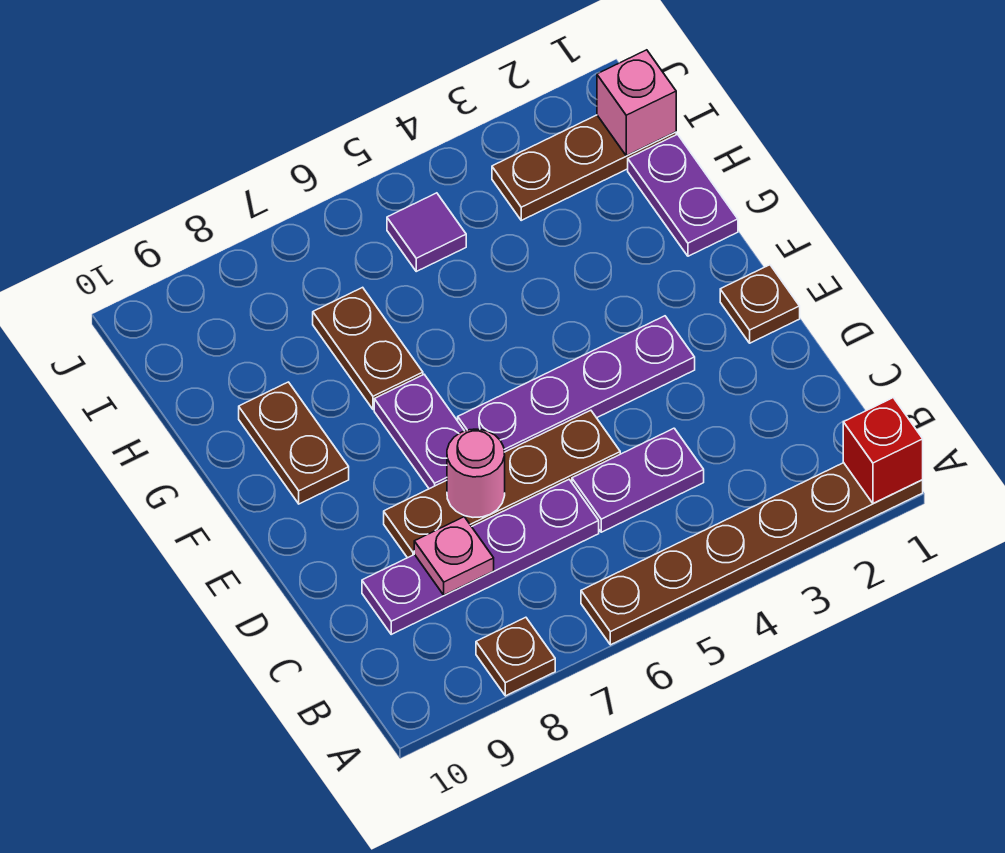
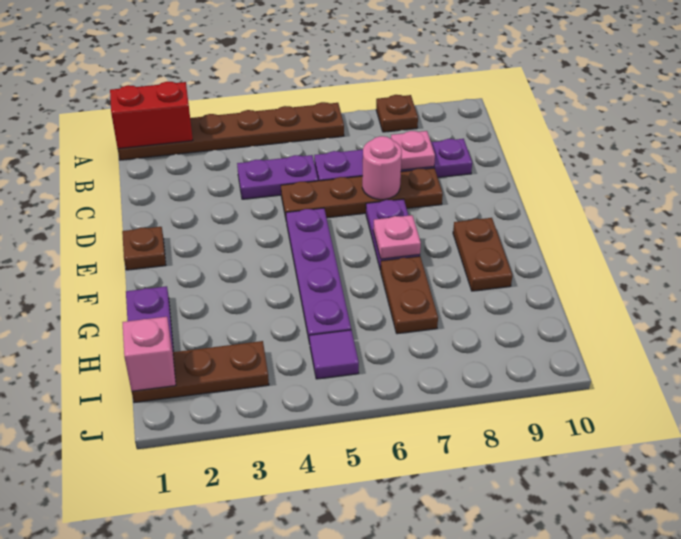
red brick A1 level 2 -> red brick A1:A2 level 2
purple plate E3:E6 level 1 -> purple plate E5:H5 level 1
none -> pink plate F7 level 2

